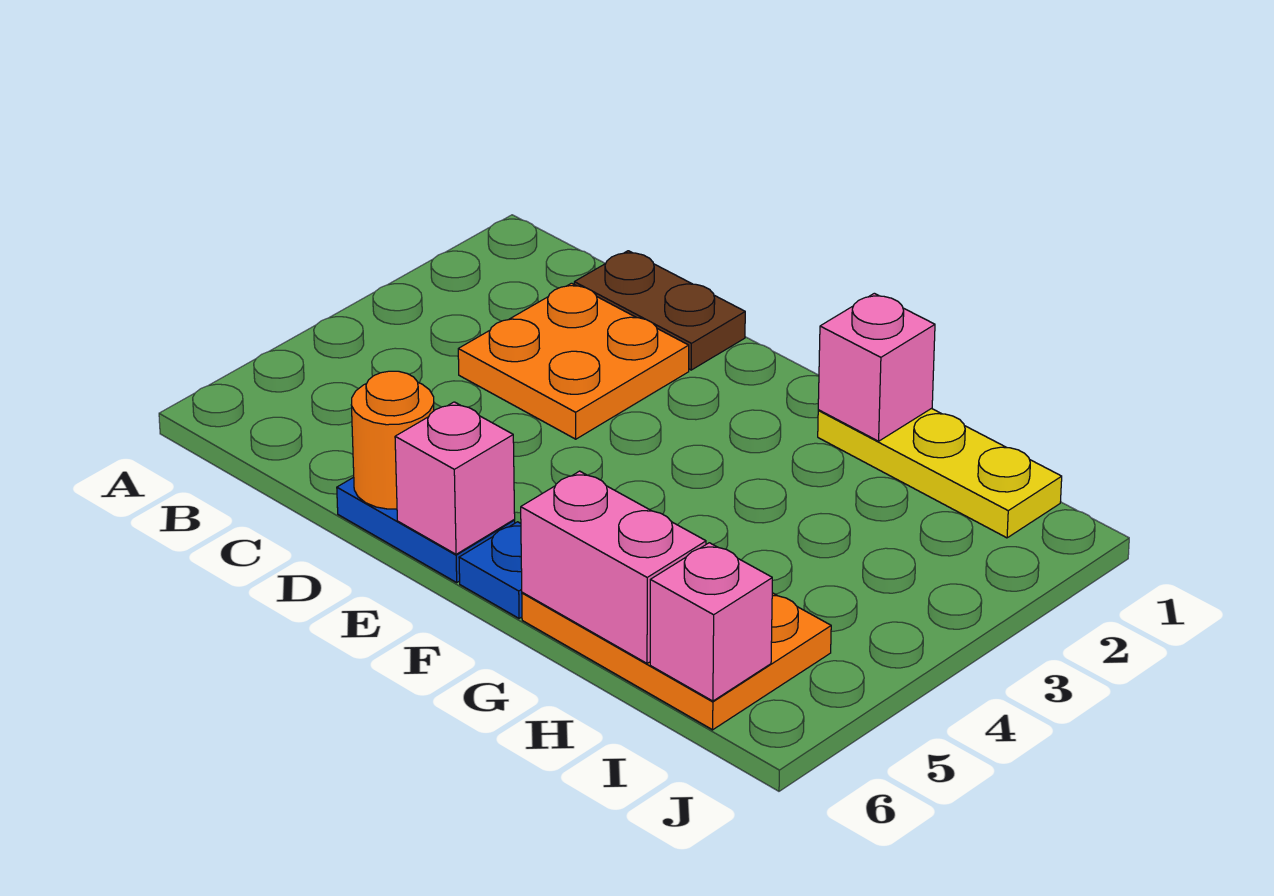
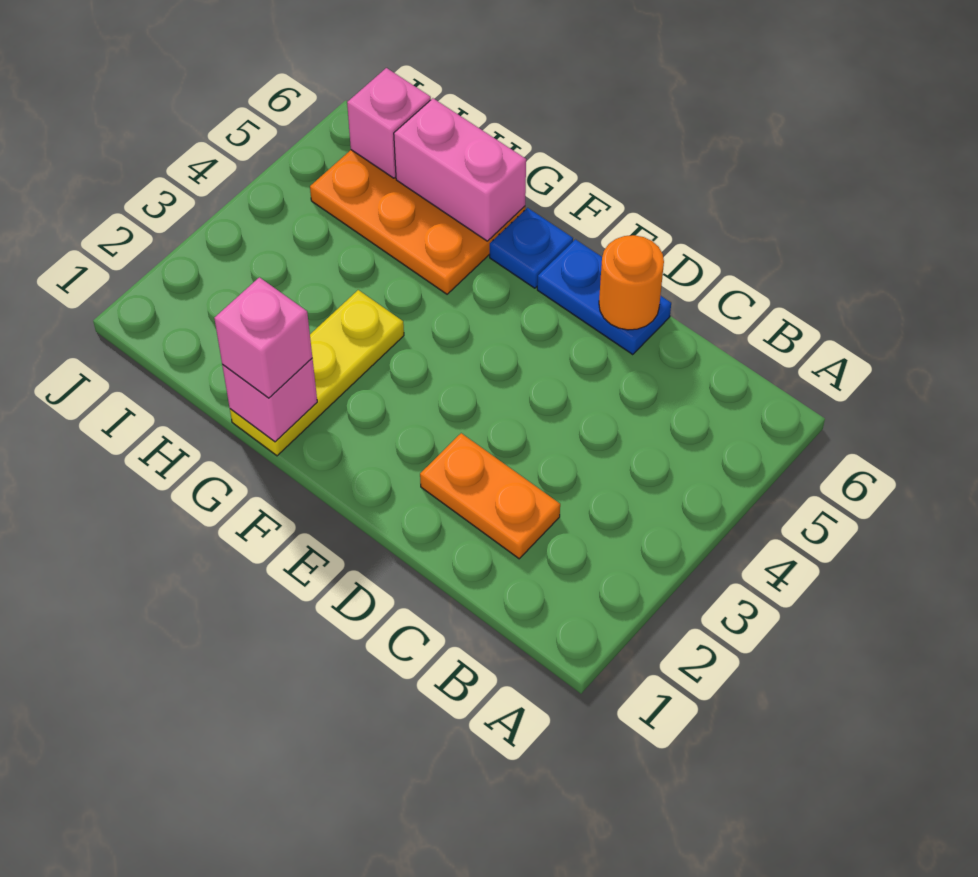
brown plate C1:D1 level 1 -> none
orange plate C2:D3 level 1 -> orange plate C2:D2 level 1
pink brick E6 level 2 -> pink brick G1 level 3
yellow plate G1:I1 level 1 -> yellow plate G1:G3 level 1

